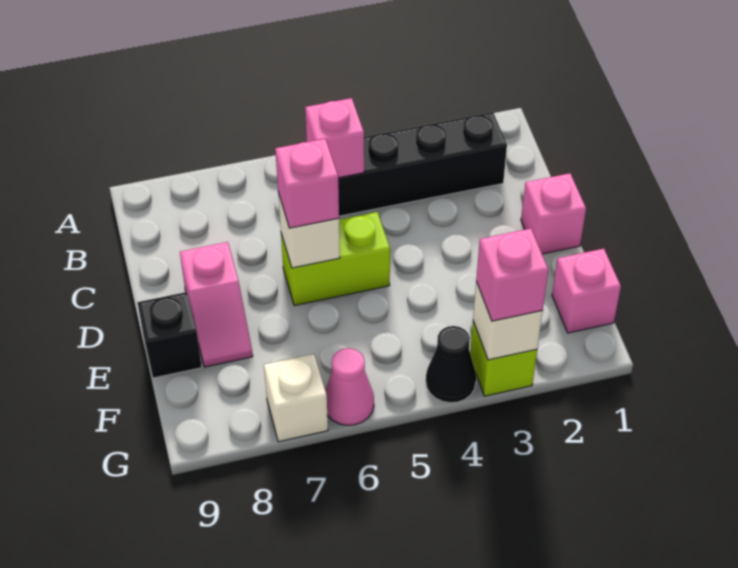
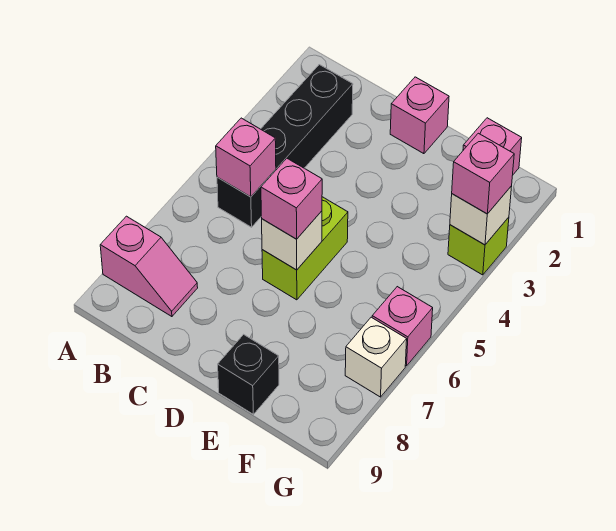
pink slope D8:E8 level 1 top D -> pink slope A8:B8 level 1 top A
black cone G4 level 1 -> none
pink cone G6 level 1 -> pink brick G6 level 1

